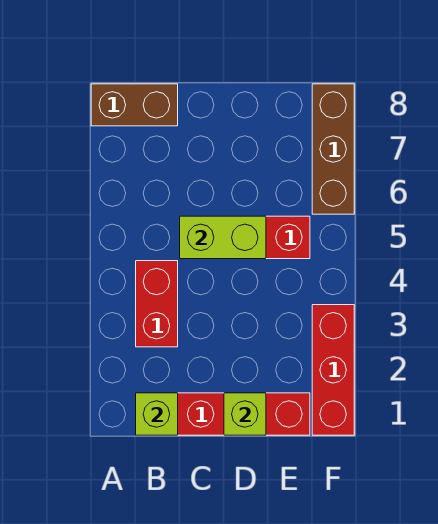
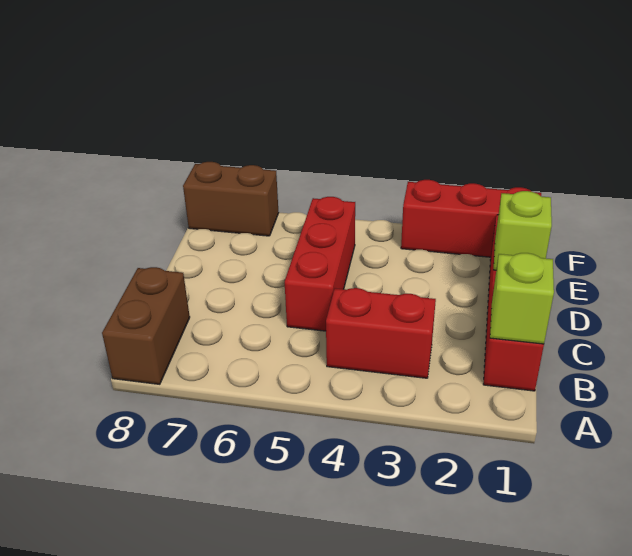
lime brick C5:D5 level 2 -> none
brown brick F6:F8 level 1 -> brown brick F7:F8 level 1

